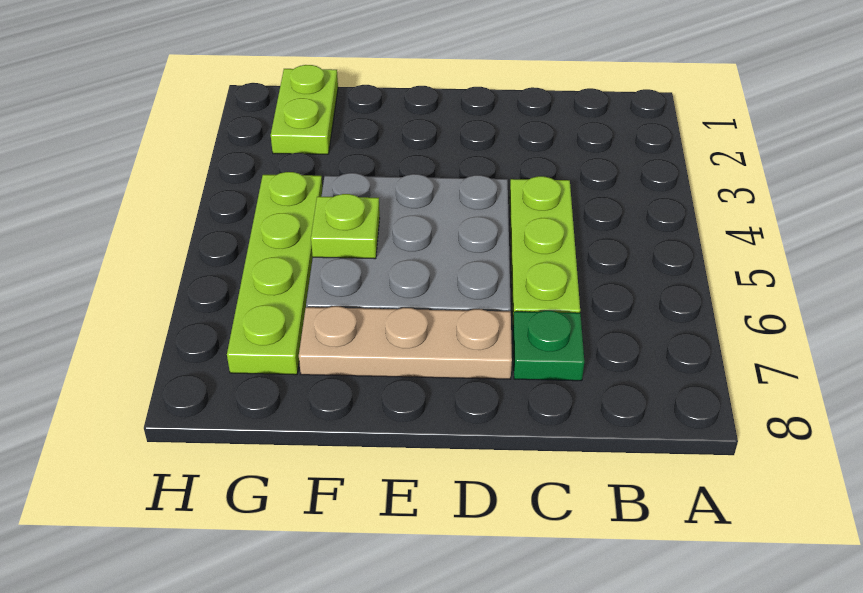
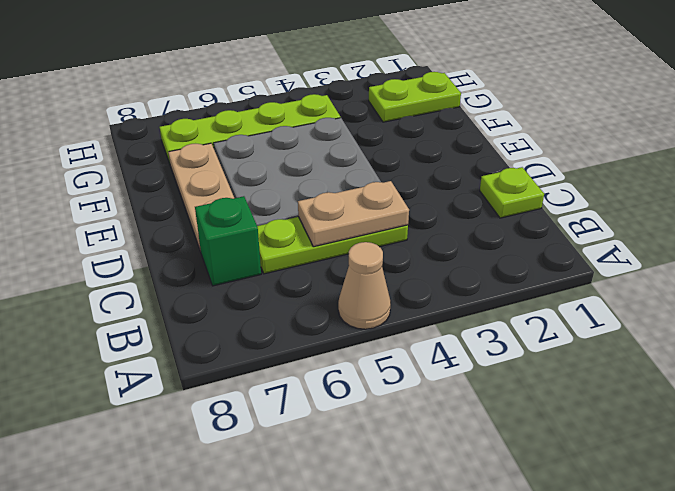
none -> tan cone A5 level 1
none -> tan plate C4:C5 level 2
green plate C7 level 1 -> green brick C7 level 1
lime plate F5 level 2 -> lime plate C1 level 1

